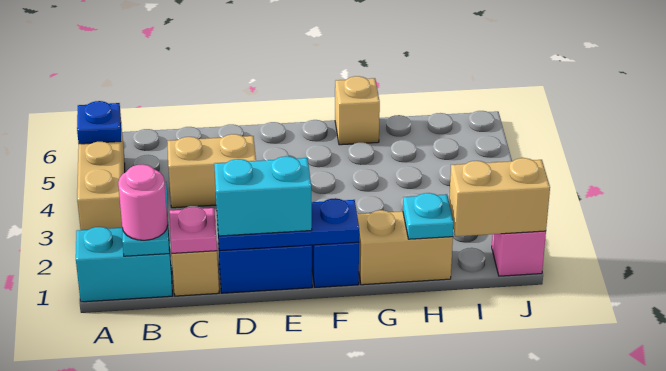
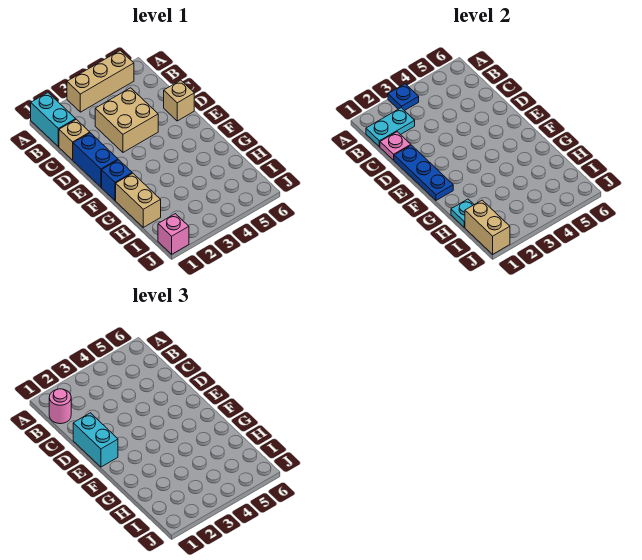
blue plate A5 level 2 -> blue plate A3 level 2
tan brick C4:D4 level 1 -> tan brick C3:D4 level 1
tan brick G6 level 1 -> tan brick D6 level 1

